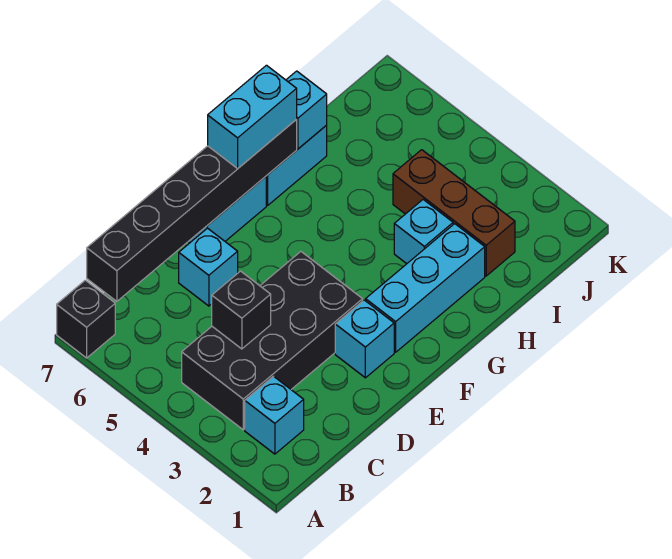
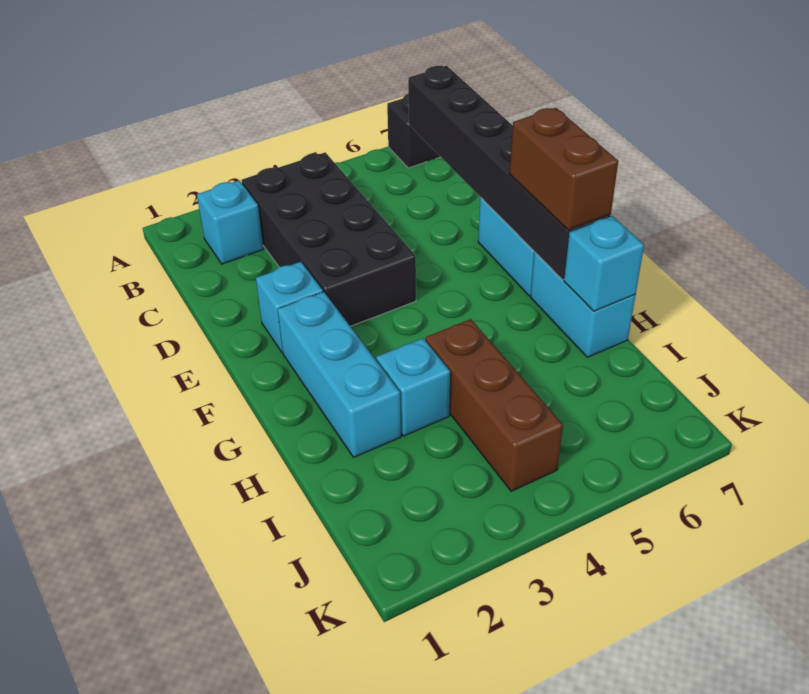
black brick C4 level 2 -> none
cyan brick D6 level 1 -> none
cyan brick F7:G7 level 3 -> brown brick F7:G7 level 3
brown brick I2:I4 level 1 -> brown brick H4:J4 level 1

